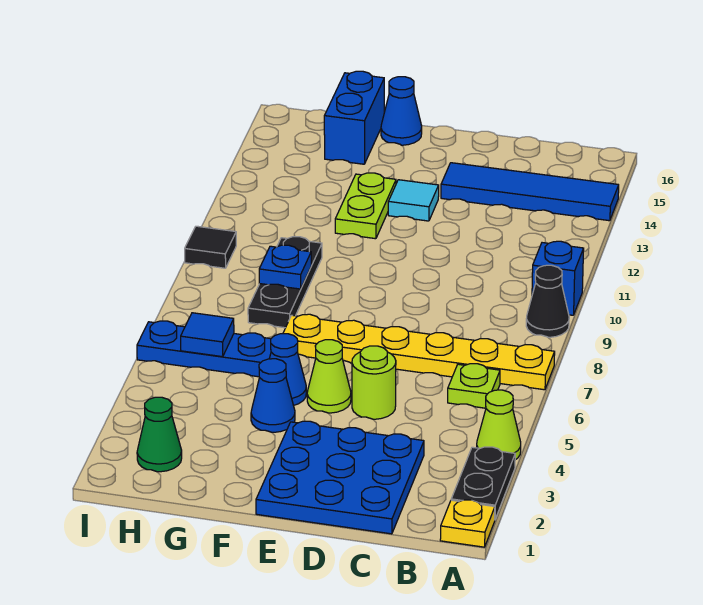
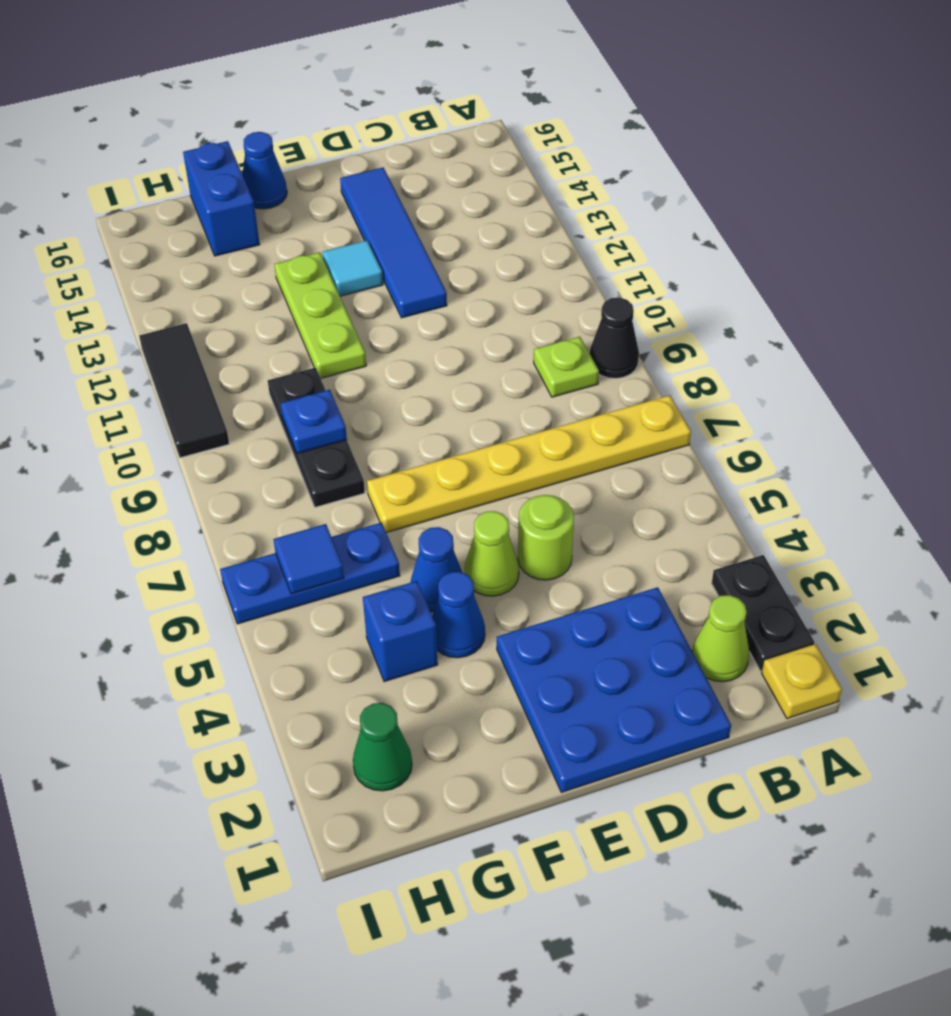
lime cone A4 level 1 -> lime cone B2 level 1
blue brick A10 level 1 -> blue brick G4 level 1
blue tile A14:D14 level 1 -> blue tile D12:D15 level 1
lime plate B6 level 1 -> lime plate B9 level 1
lime plate F12:F13 level 1 -> lime plate F11:F13 level 1
black tile I10 level 1 -> black tile I10:I12 level 1

